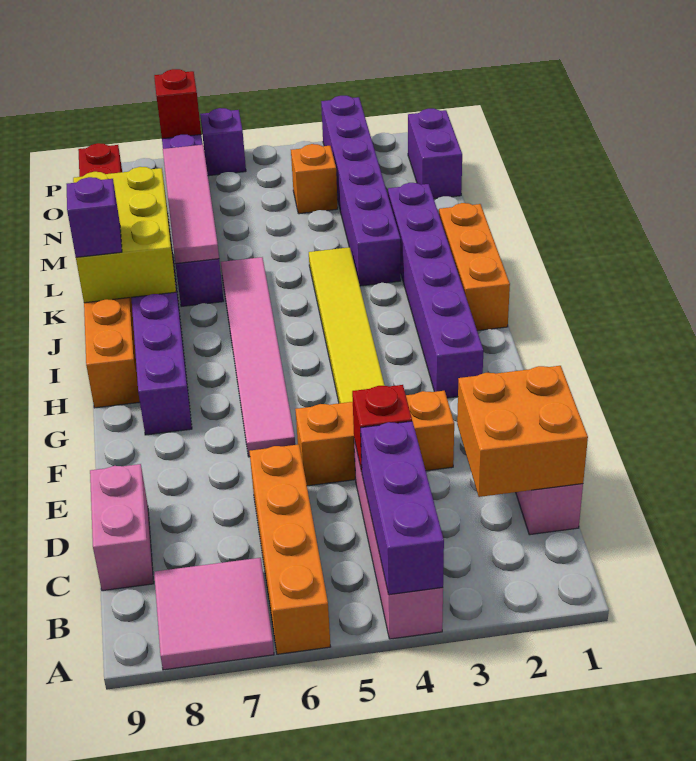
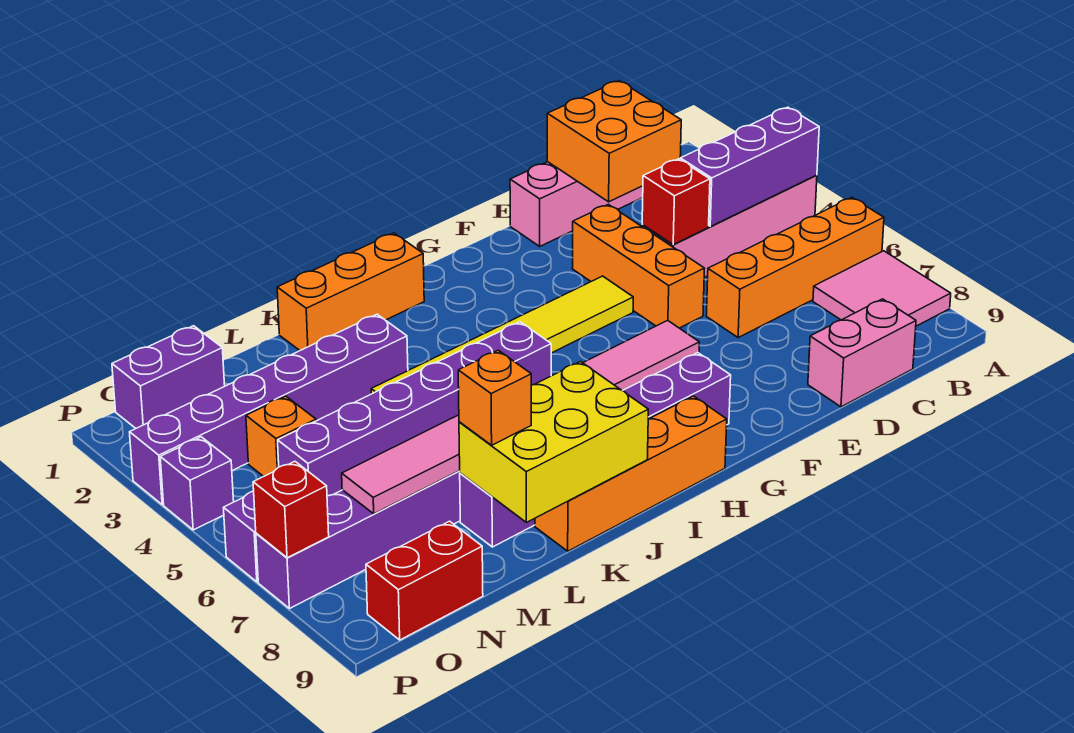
purple brick G2:L2 level 1 -> purple brick I5:N5 level 1
purple brick J9 level 3 -> purple brick P4 level 1
none -> orange brick L8 level 3

